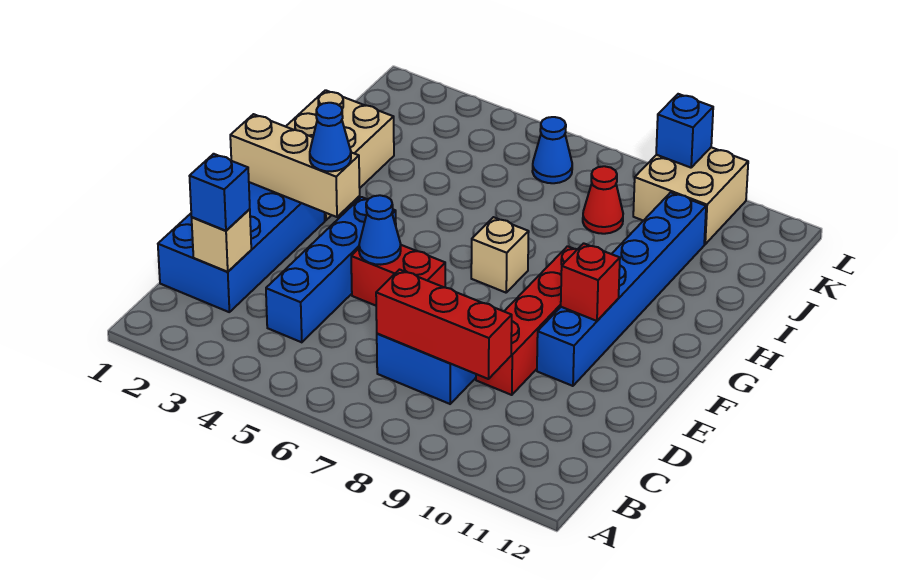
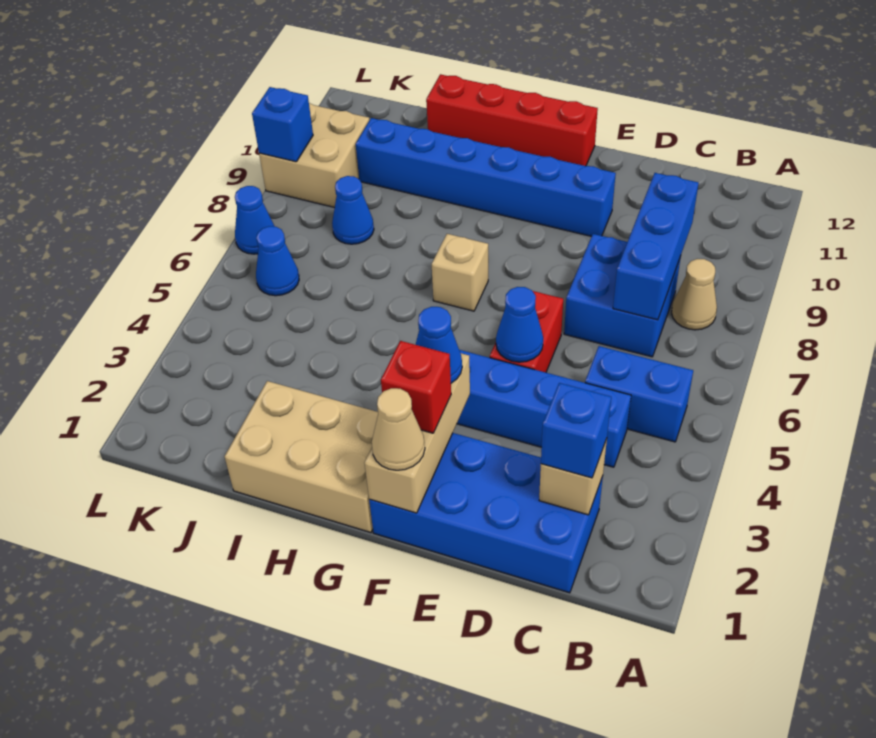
none -> blue brick B5:C5 level 1
none -> tan cone B8 level 1
red brick C7:C9 level 2 -> blue brick C7:C9 level 2
red brick D9:G9 level 1 -> red brick F12:I12 level 1
none -> tan cone F1 level 3
red brick F10 level 2 -> red brick F2 level 3
red cone J8 level 1 -> blue cone J8 level 1
none -> blue cone L7 level 1

